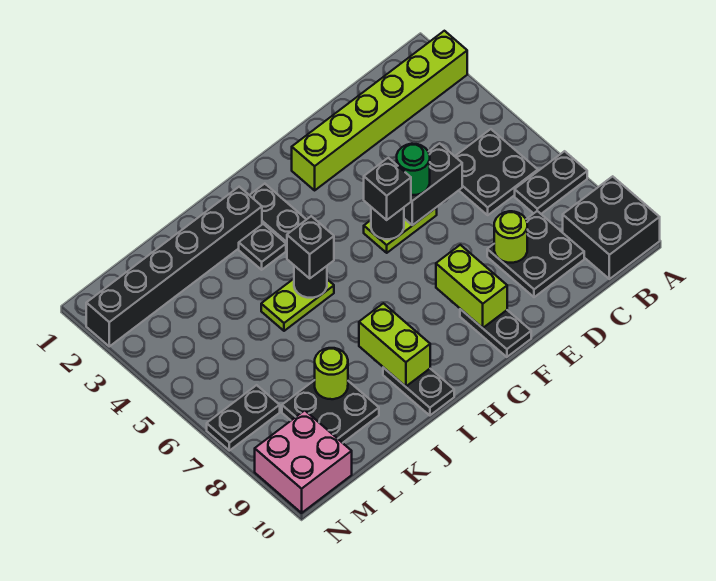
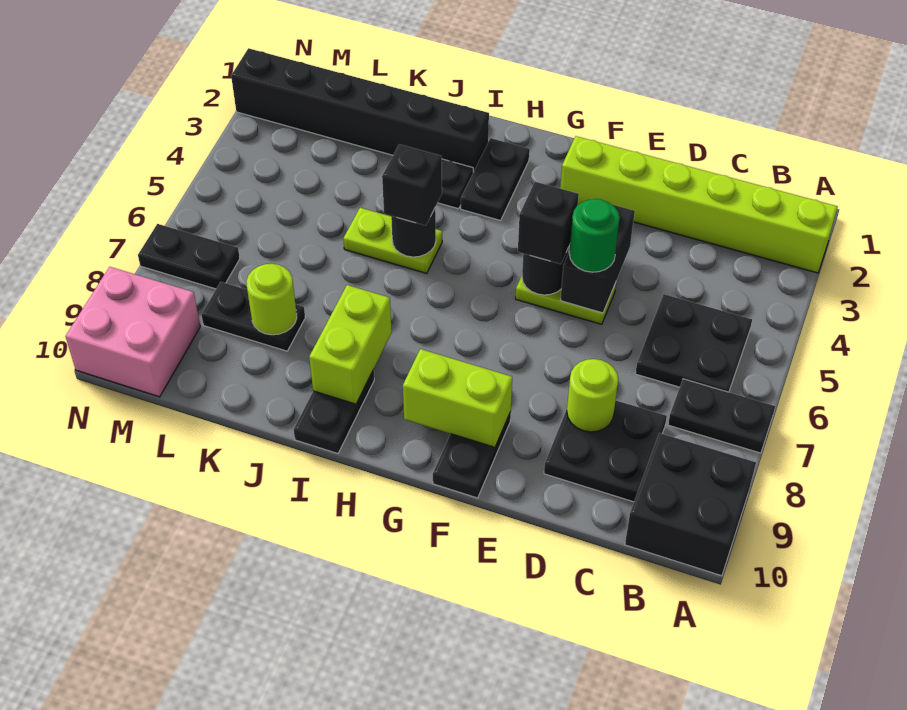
black brick D5:E5 level 2 -> black brick E4:E5 level 2
lime brick F8:F9 level 2 -> lime brick F9:G9 level 2
black plate K8:L9 level 1 -> black plate K8:L8 level 1

